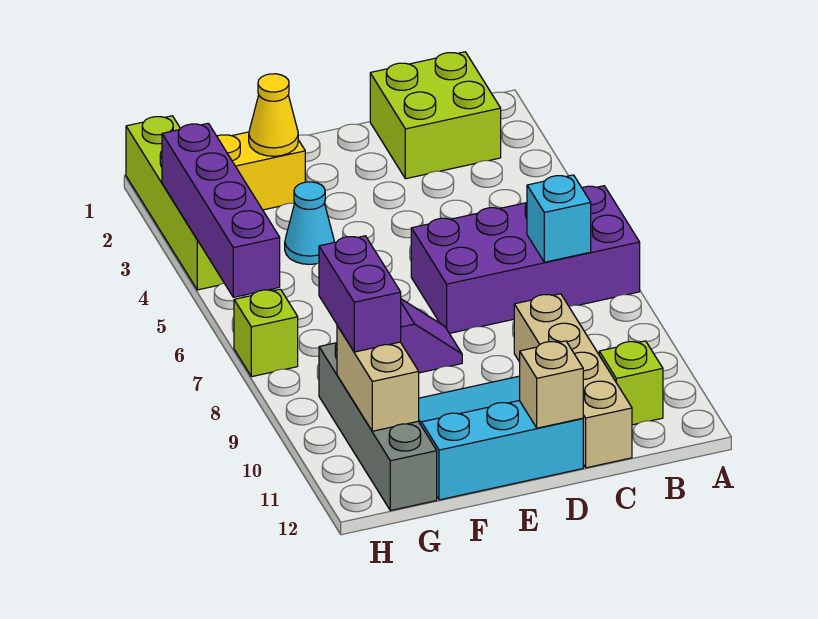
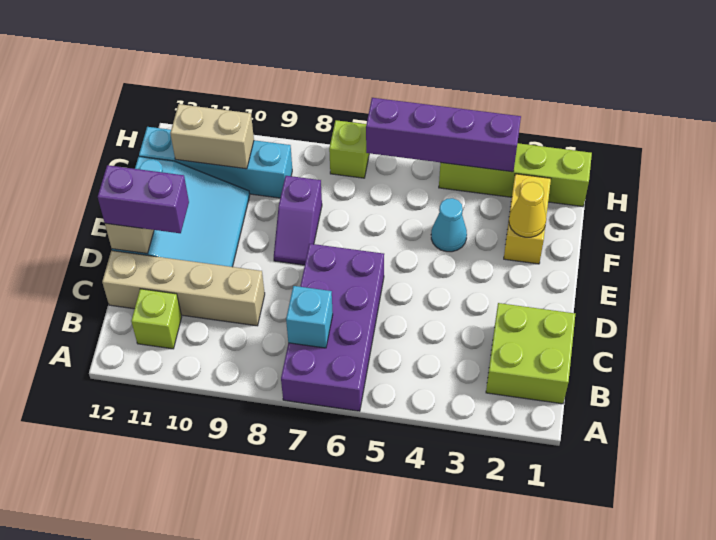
grey brick G9:G12 level 1 -> cyan brick G9:G12 level 1
purple brick G9:G10 level 3 -> purple brick D11:D12 level 3

